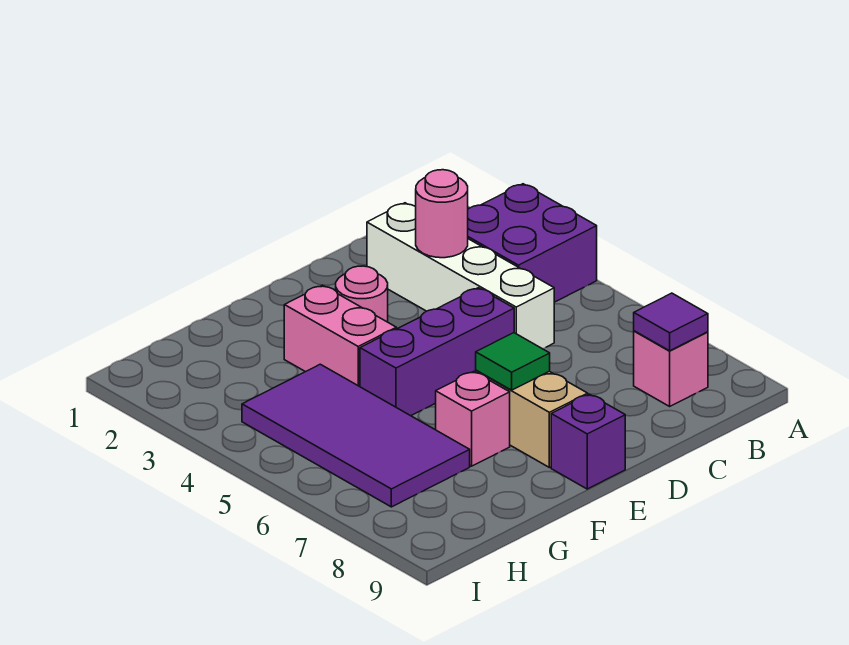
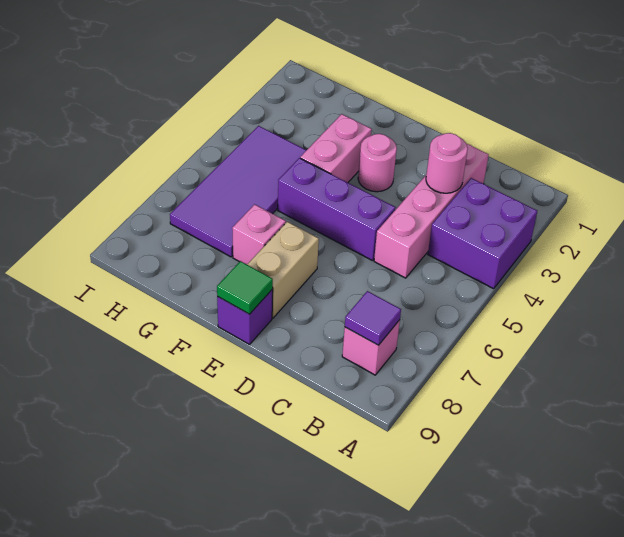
white brick C2:C5 level 1 -> pink brick C2:C5 level 1
green tile E7 level 2 -> green tile E9 level 2

